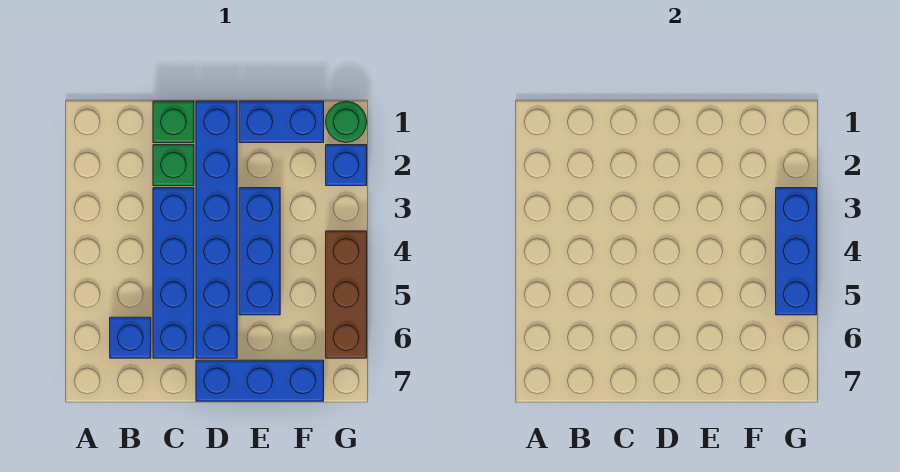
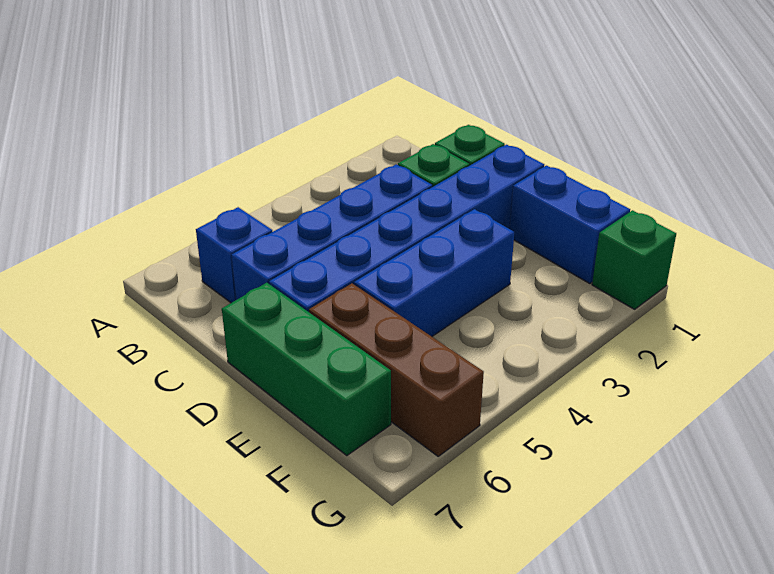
blue brick D7:F7 level 1 -> green brick D7:F7 level 1
green round brick G1 level 1 -> green brick G1 level 1
blue brick G2 level 1 -> none
blue brick G3:G5 level 2 -> none
brown brick G4:G6 level 1 -> brown brick E6:G6 level 1

